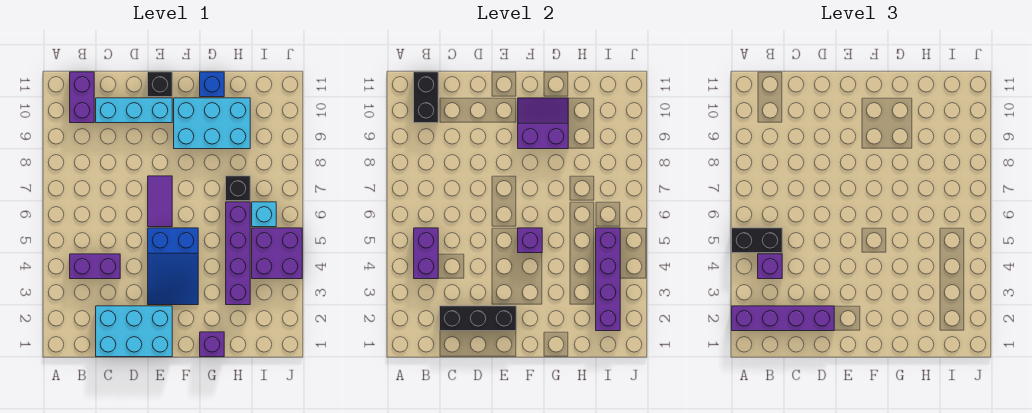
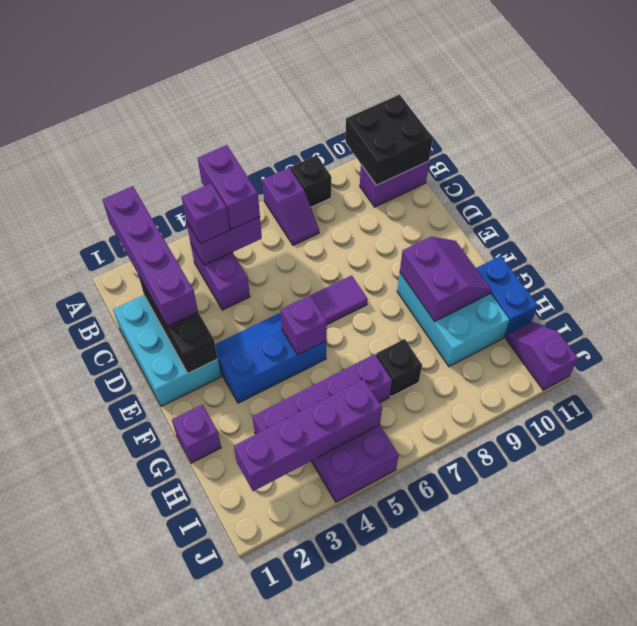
black brick A5:B5 level 3 -> purple brick A5:B5 level 3
none -> purple slope A7:B7 level 1 top A
black brick B10:B11 level 2 -> black brick A10:B11 level 2
cyan brick C10:E10 level 1 -> none
blue slope E3:F5 level 1 top 5 -> blue slope E3:F5 level 1 top F
black brick E11 level 1 -> black brick A8 level 1
blue brick G11 level 1 -> blue brick G11:H11 level 1
cyan brick I6 level 1 -> none
none -> purple slope I11:J11 level 1 top J

